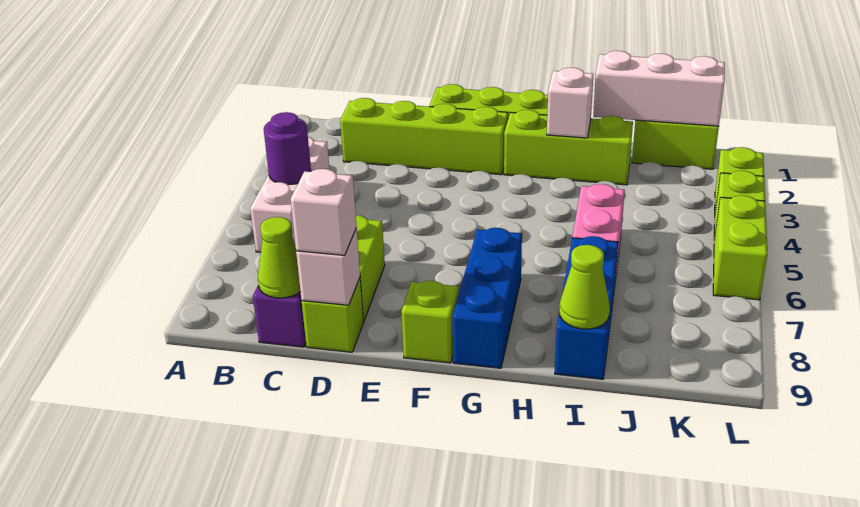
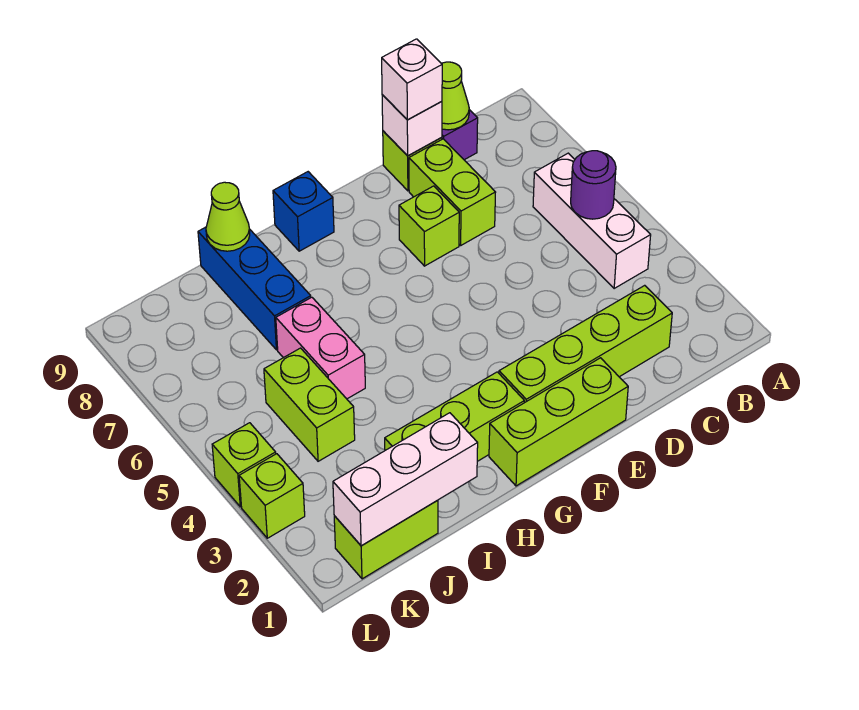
lime brick F9 level 1 -> lime brick E7 level 1
blue brick G7:G9 level 1 -> blue brick G9 level 1
white brick H2 level 2 -> none
lime brick L5:L6 level 1 -> lime brick J4:J5 level 1

